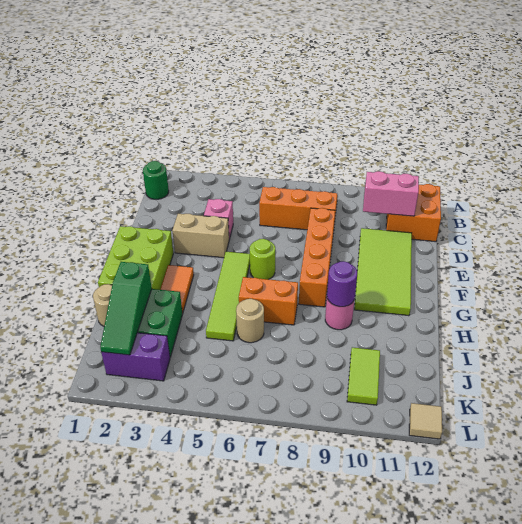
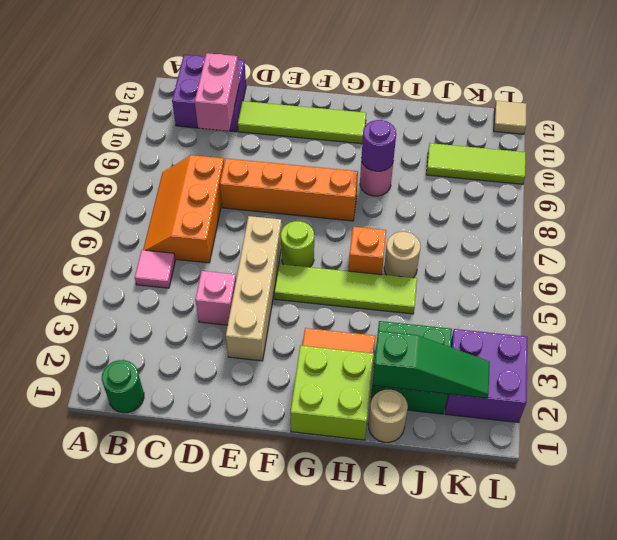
none -> pink tile B5 level 1
orange brick B11:C12 level 1 -> purple brick B11:C12 level 1
lime tile D10:G11 level 1 -> lime tile D11:G11 level 1
tan brick E3:E4 level 1 -> tan brick E3:E6 level 1
lime brick F1:H2 level 1 -> lime brick G1:H2 level 1
orange brick H6:H7 level 1 -> orange brick H6 level 1
lime tile J10:K10 level 1 -> lime tile J10:L10 level 1
purple brick K2:K3 level 1 -> purple brick K2:L3 level 1

